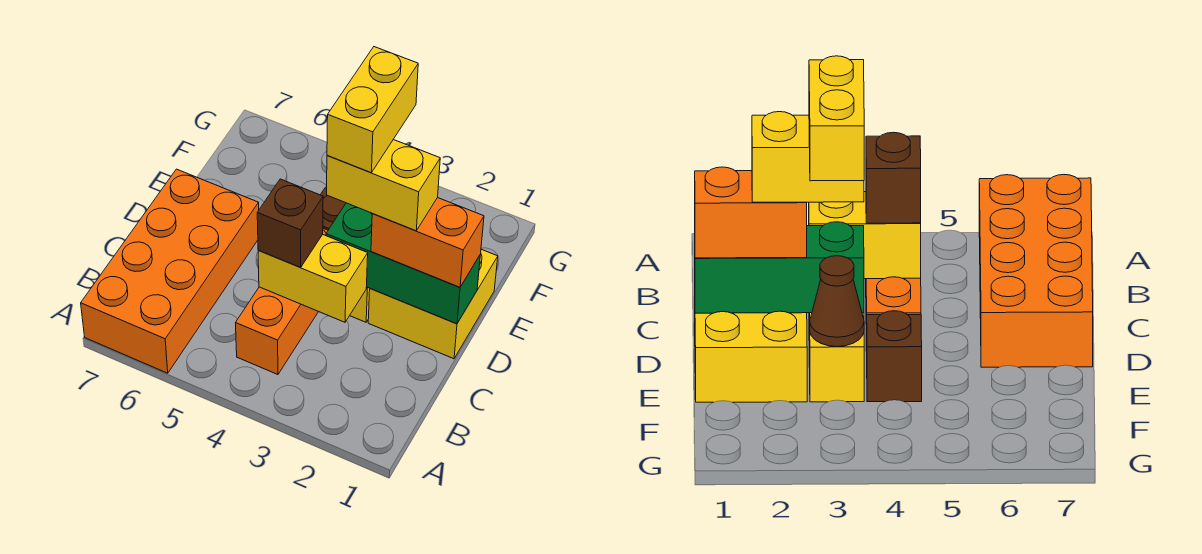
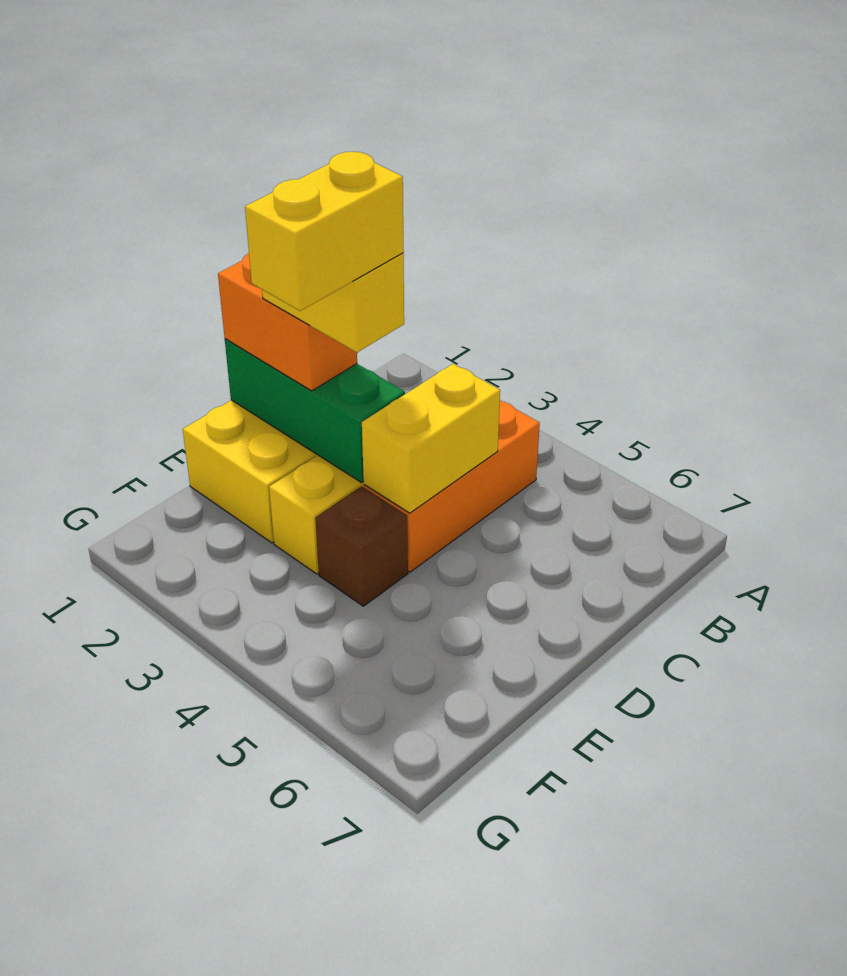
orange brick A6:D7 level 1 -> none
yellow brick C3:C4 level 2 -> yellow brick C4:D4 level 2
brown brick C4 level 3 -> none
brown cone E3 level 2 -> none

